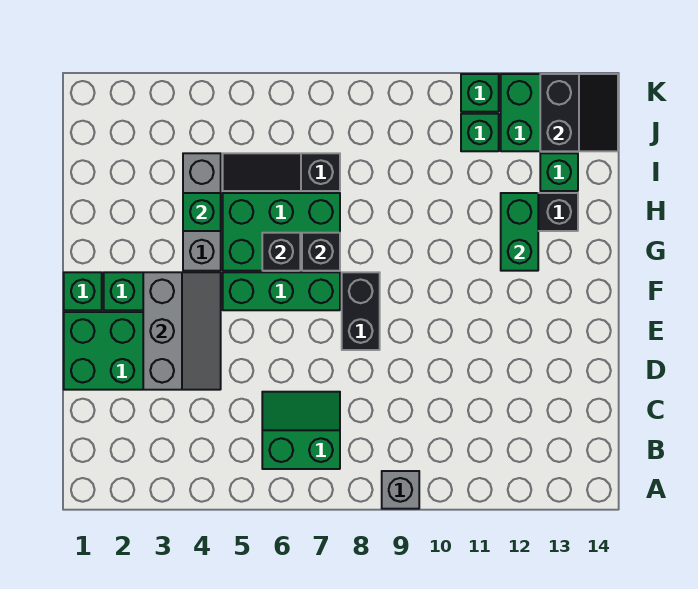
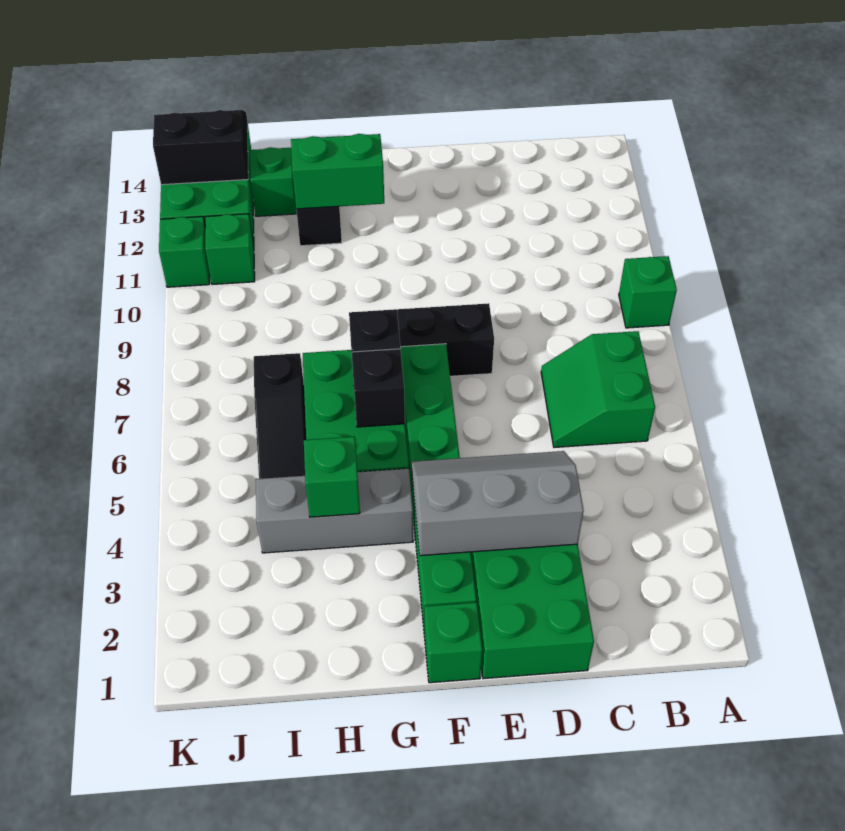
grey brick A9 level 1 -> green brick A9 level 1

